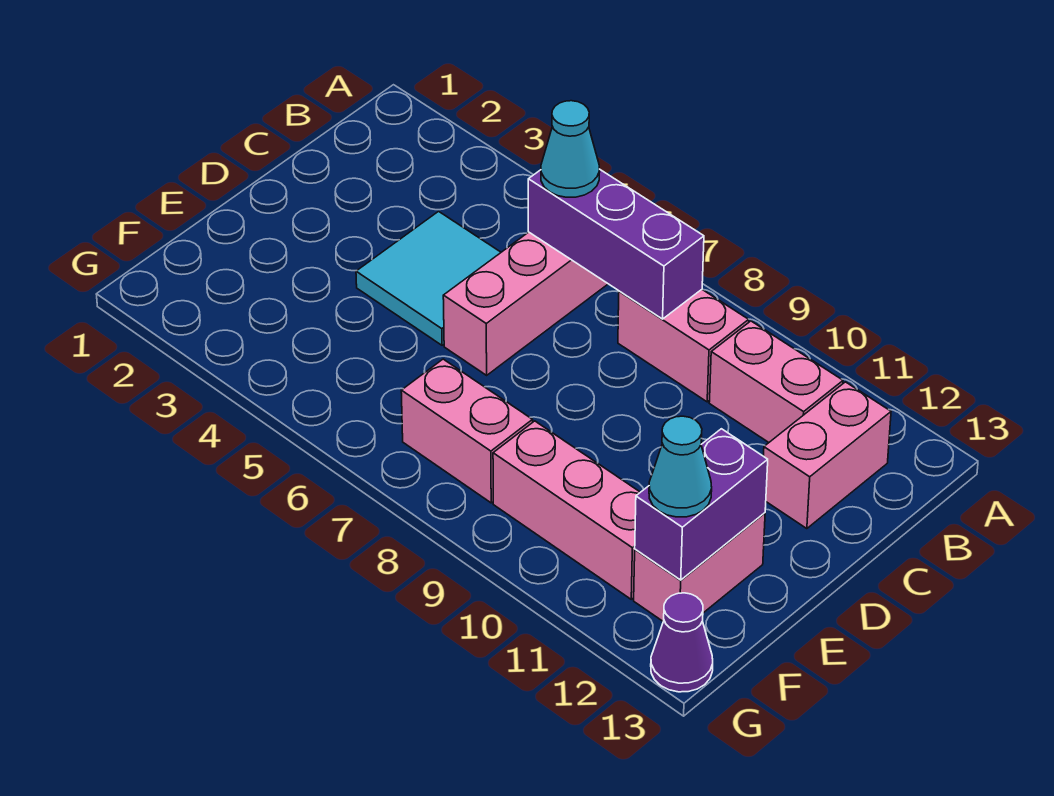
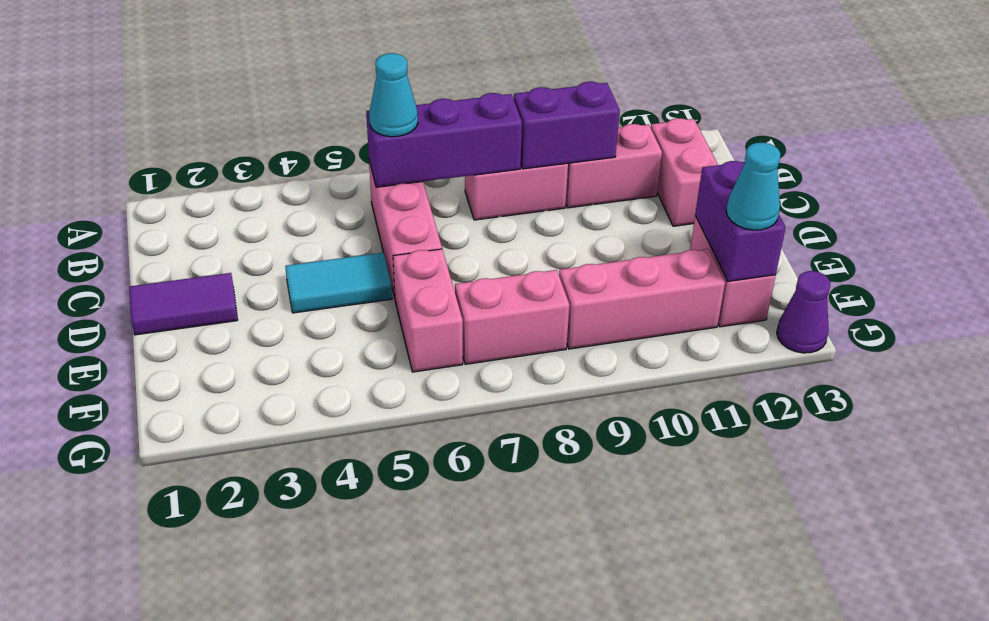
none -> purple brick B9:B10 level 2
cyan tile C4:D5 level 1 -> cyan tile D4:D5 level 1
none -> purple tile D1:D2 level 1
none -> pink brick E6:F6 level 1

